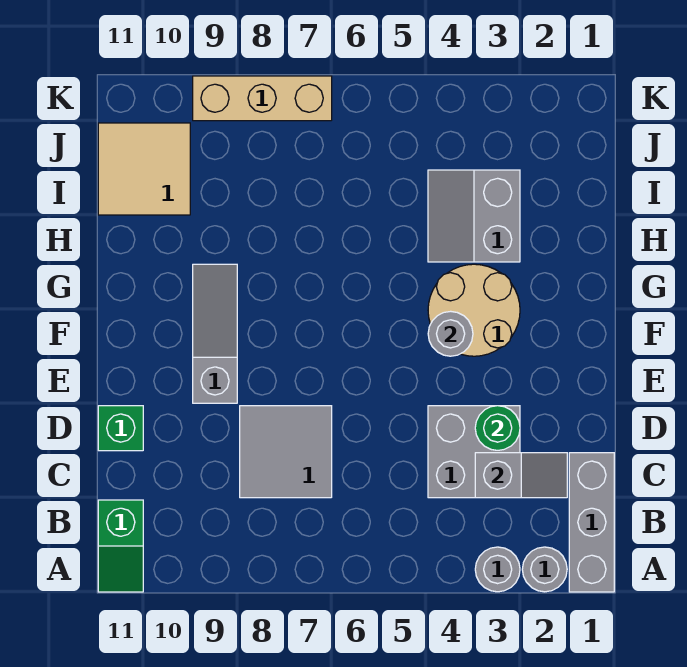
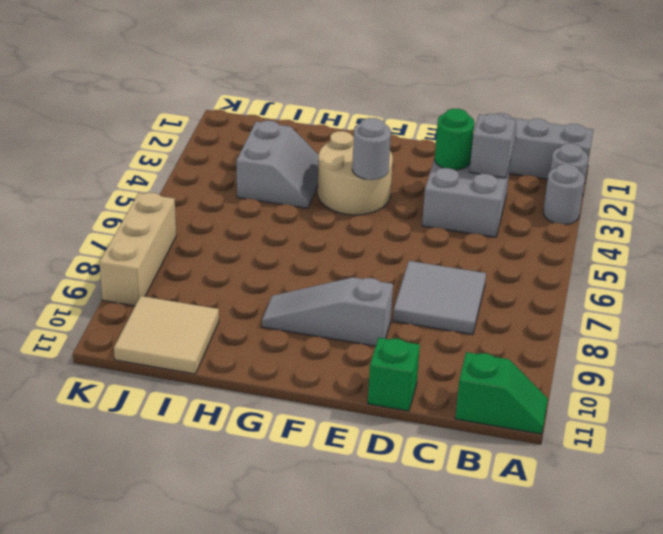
grey slope H3:I4 level 1 top 3 -> grey slope H3:I4 level 1 top I

